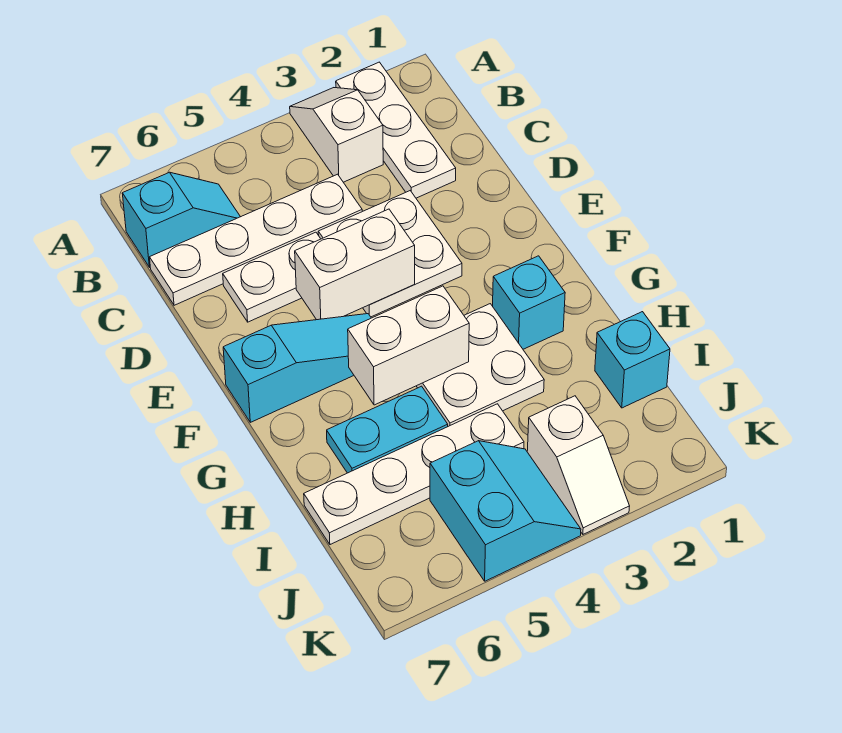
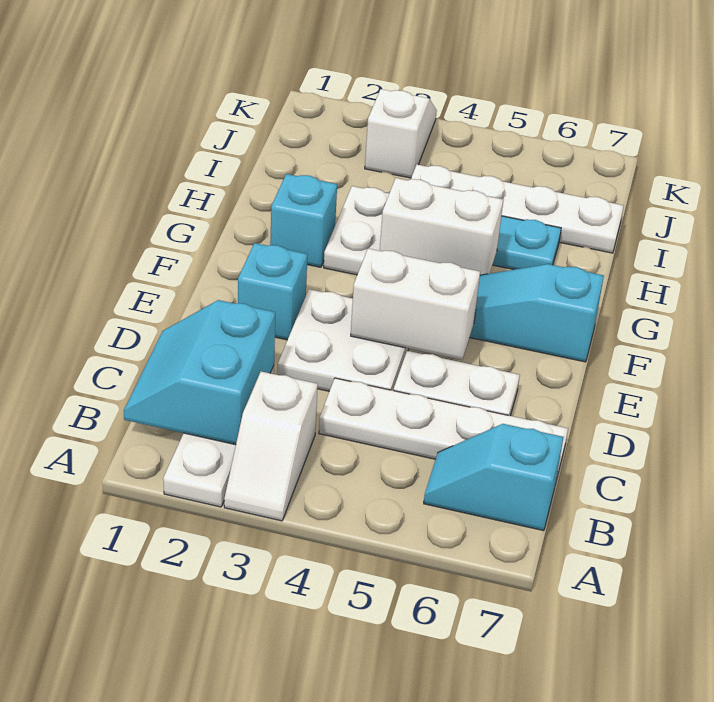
cyan brick I1 level 1 -> cyan brick E2 level 1
cyan slope J4:K5 level 1 top 5 -> cyan slope B1:C2 level 2 top 2

